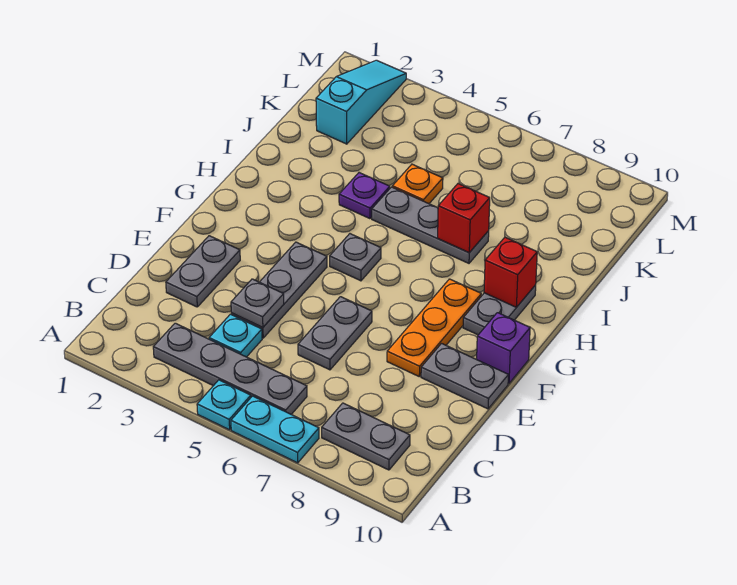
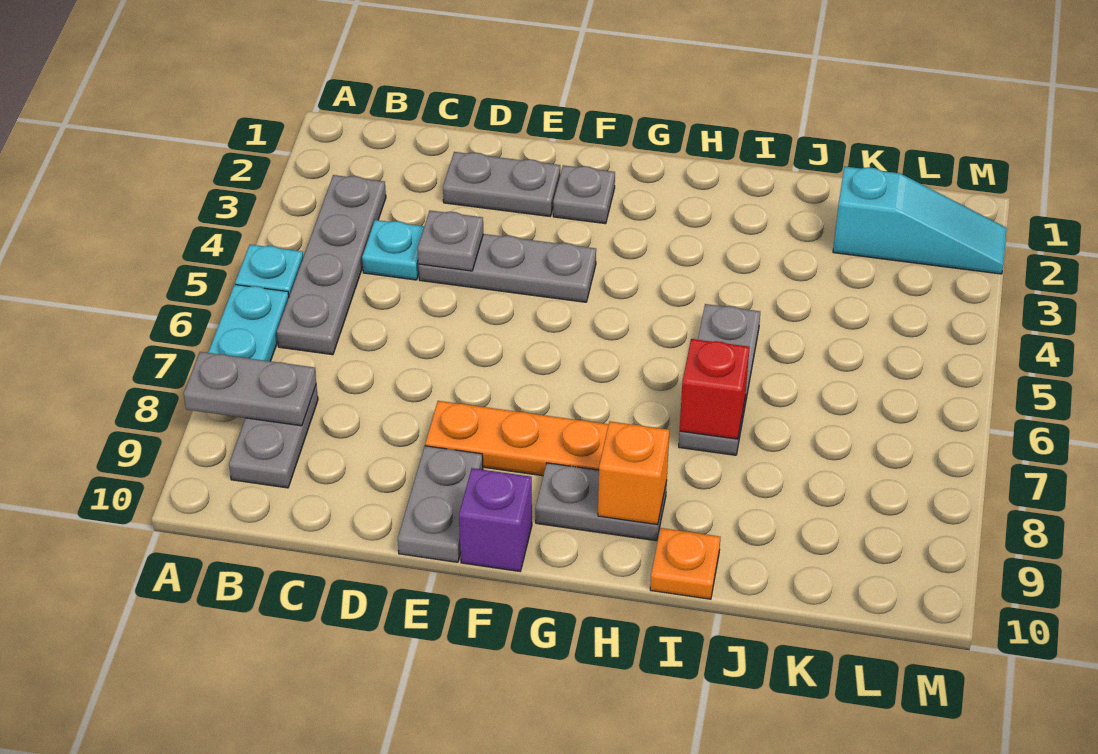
grey plate D6:E6 level 1 -> grey plate A8:B8 level 2
grey plate G5 level 1 -> grey plate F2 level 1
red brick H9 level 2 -> orange brick H9 level 2
purple plate I4 level 1 -> none
orange plate J5 level 1 -> orange plate I10 level 1

